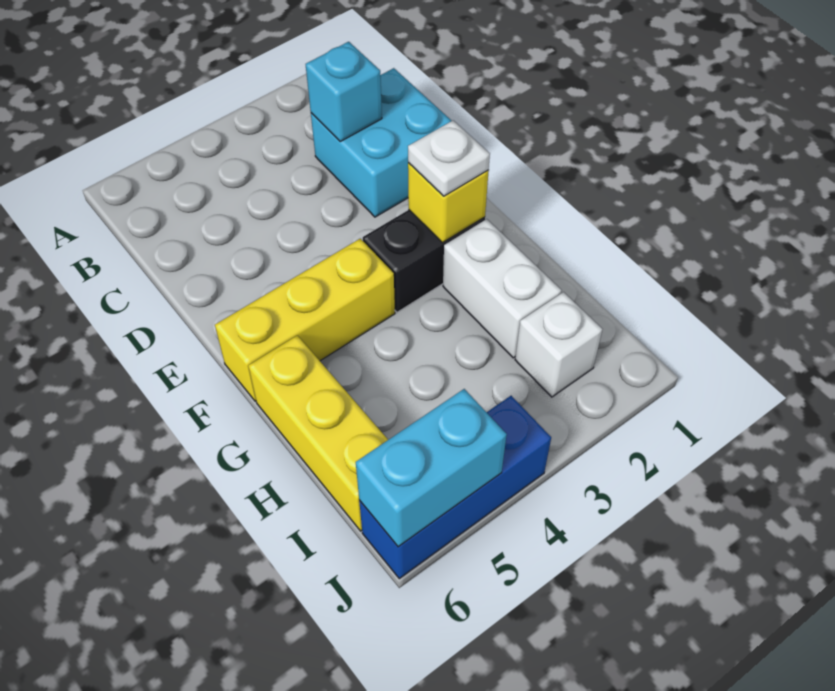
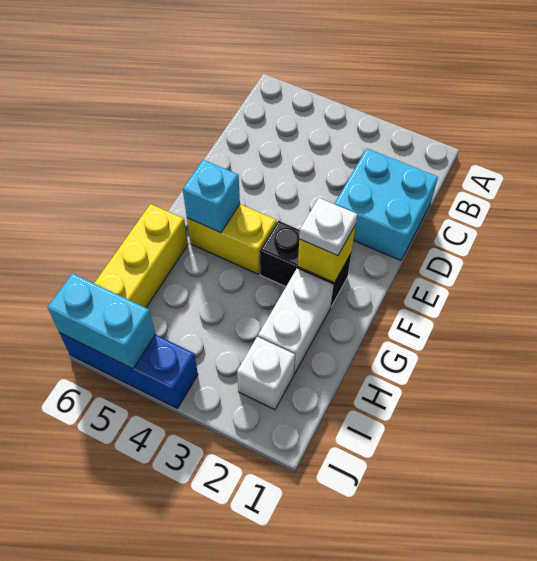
cyan brick C2 level 2 -> cyan brick F5 level 2
yellow brick F4:F6 level 1 -> yellow brick F4:F5 level 1

